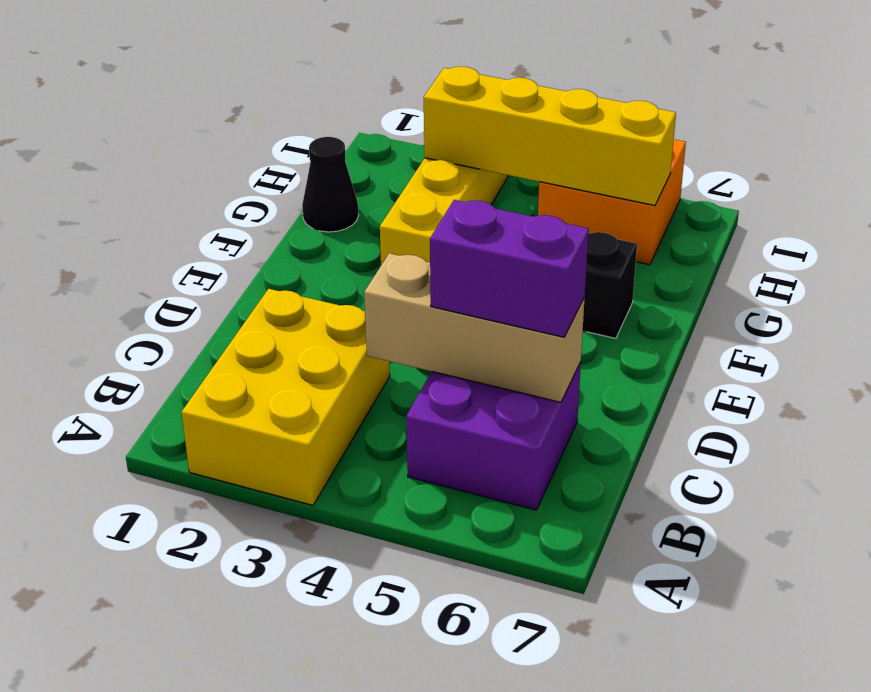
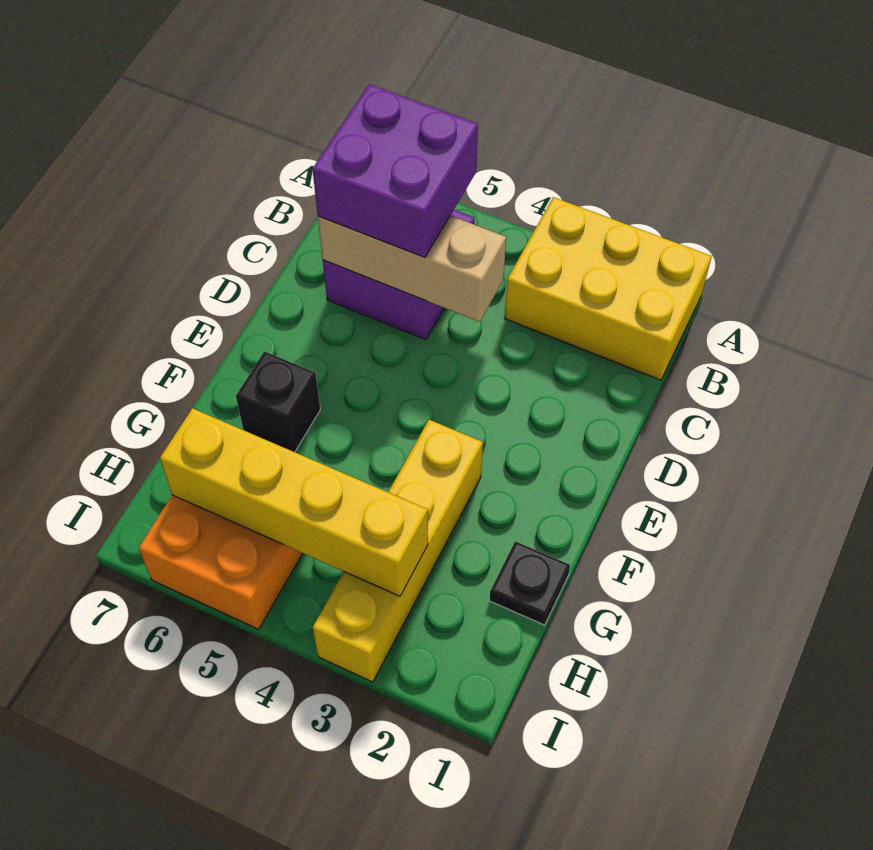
yellow brick A2:C3 level 1 -> yellow brick A1:B3 level 1
purple brick C5:C6 level 3 -> purple brick B5:C6 level 3
black cone G1 level 1 -> black plate G1 level 1

